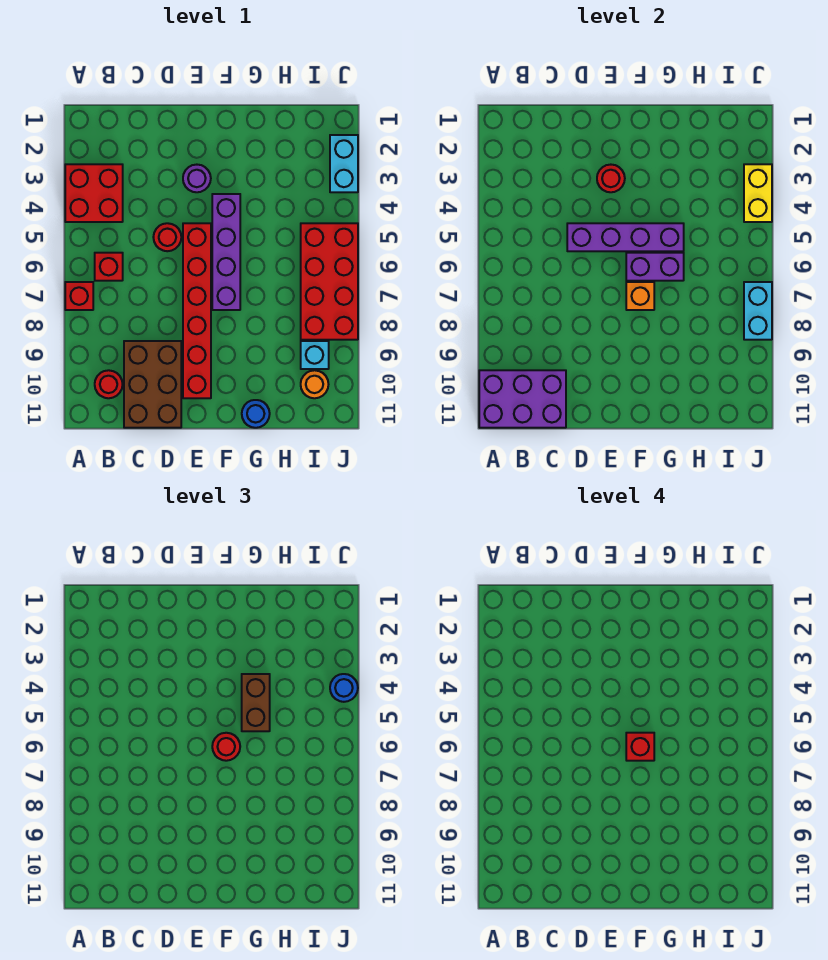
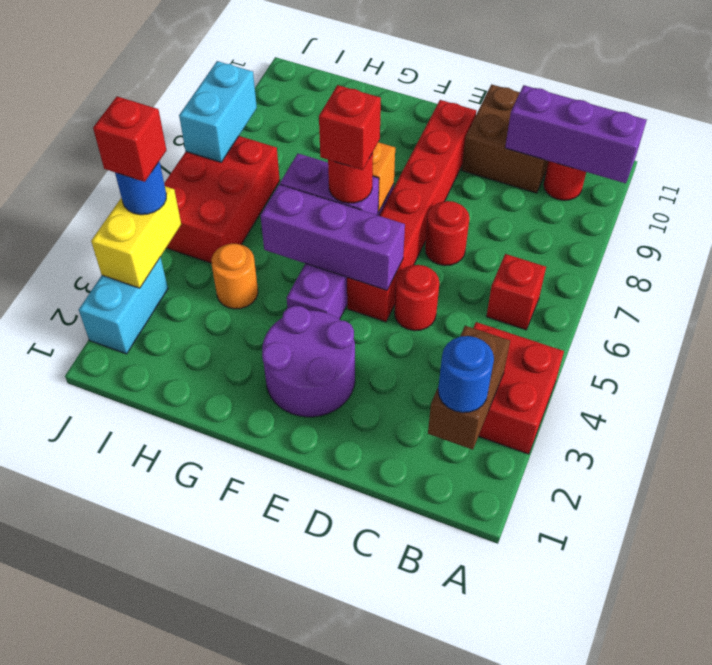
red brick A7 level 1 -> red brick J4 level 4
purple brick A10:C11 level 2 -> purple brick A10:C10 level 2
brown brick C9:D11 level 1 -> brown brick C10:D11 level 1
purple brick D5:G5 level 2 -> purple brick E5:G5 level 2
purple round brick E3 level 1 -> purple round brick E2:F3 level 1
red round brick E3 level 2 -> red round brick D7 level 1
brown brick G4:G5 level 3 -> brown brick B2:B3 level 2
blue round brick G11 level 1 -> blue round brick B2 level 3
red brick I5:J8 level 1 -> red brick I5:J7 level 1
cyan brick I9 level 1 -> none
orange round brick I10 level 1 -> orange round brick H4 level 1

